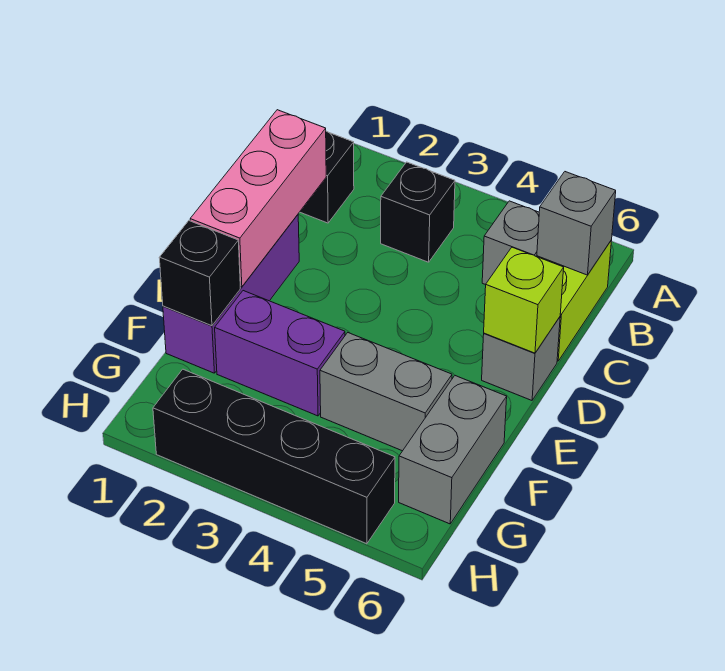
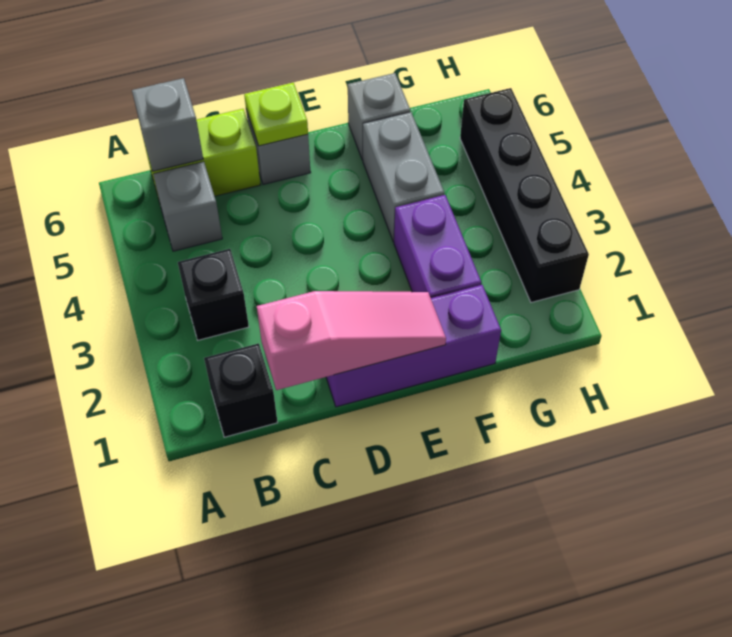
pink brick C1:E1 level 2 -> pink slope C1:E1 level 2 top C
lime brick D6 level 2 -> lime plate D6 level 2
black brick F1 level 2 -> none
grey brick F6:G6 level 1 -> grey brick F6 level 1

